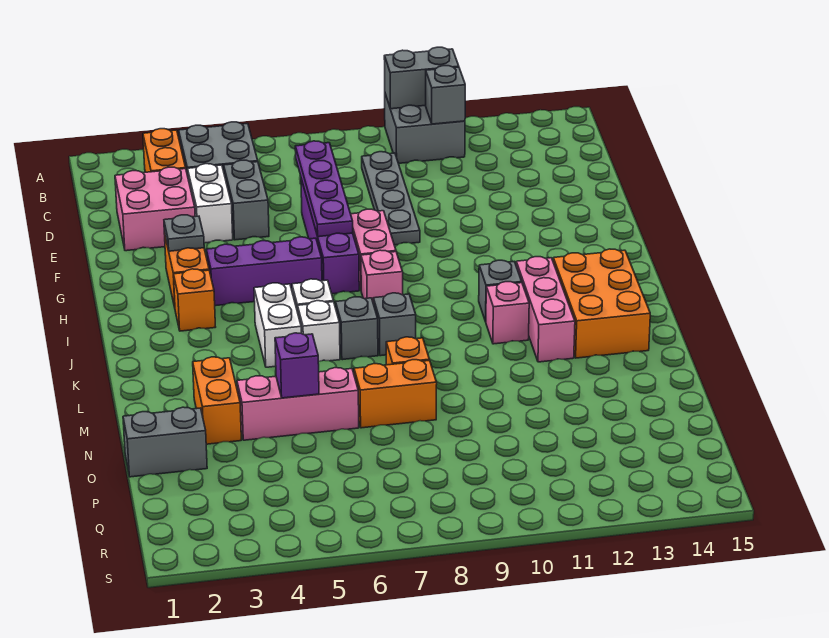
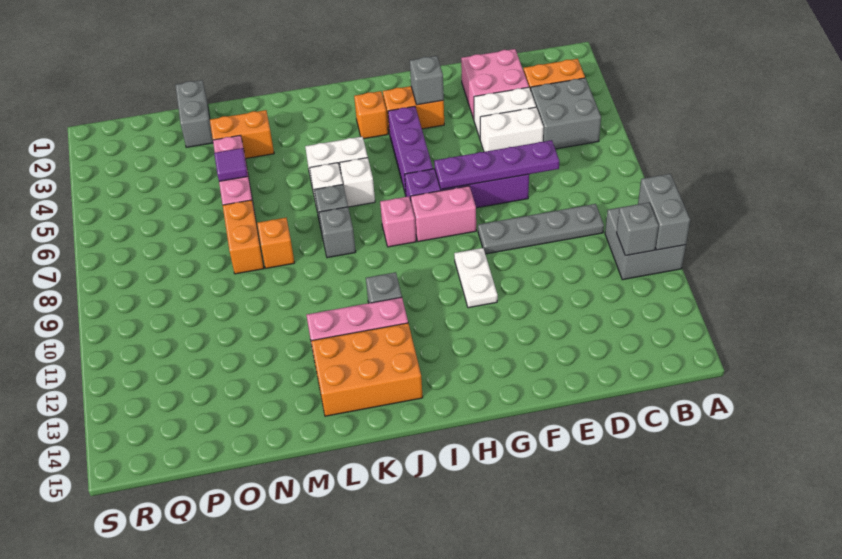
grey brick D5:E5 level 1 -> white brick D5:E5 level 1
grey plate G3 level 2 -> grey brick G3 level 2
none -> white plate G10:G11 level 1
pink brick K11 level 1 -> none
purple brick N5 level 2 -> purple tile N5 level 2

